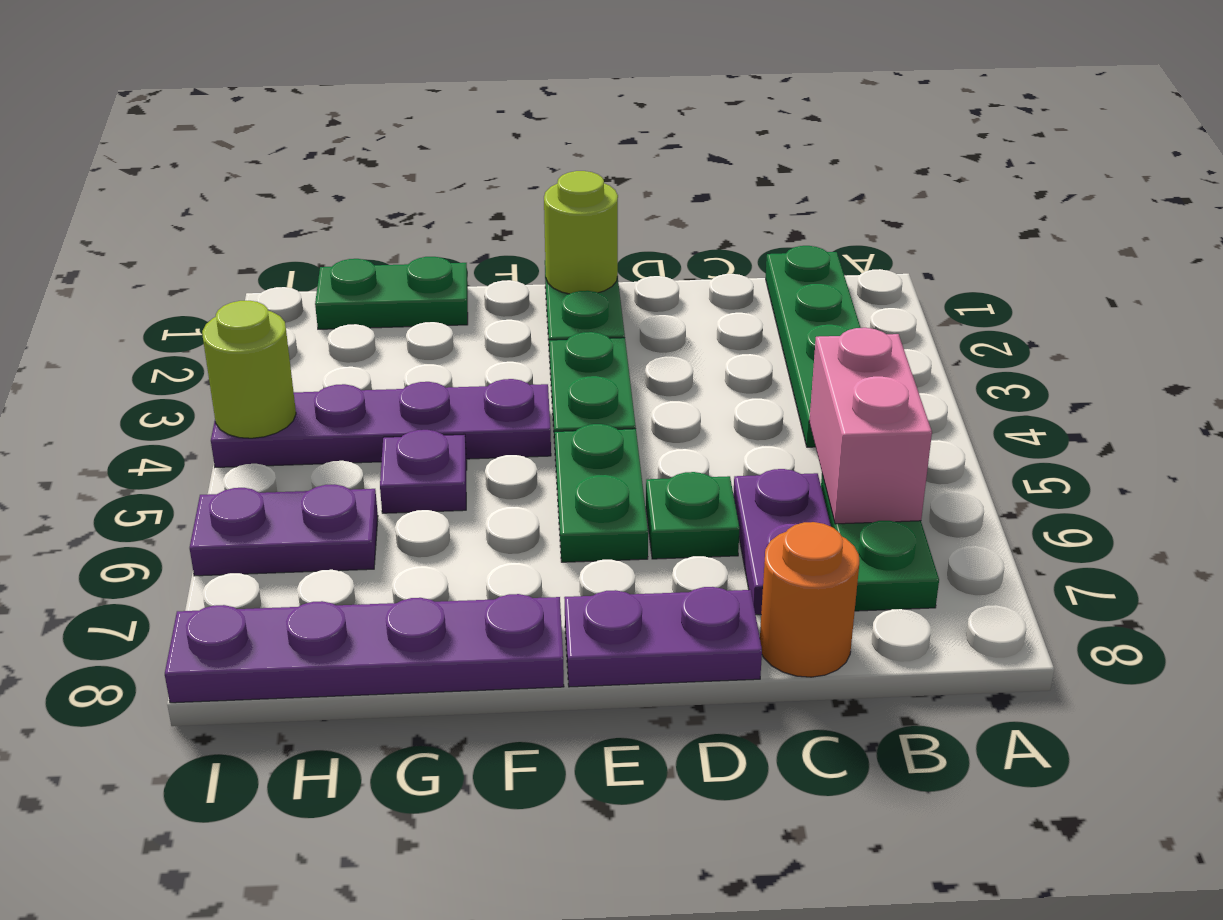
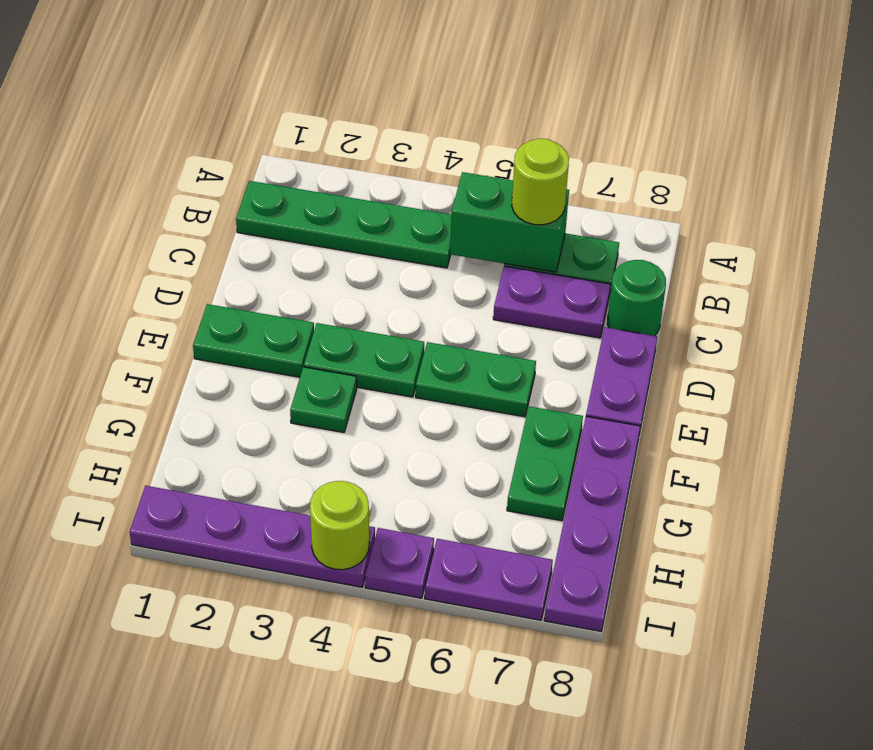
pink brick B5:B6 level 2 -> green brick B5:B6 level 2
orange round brick C8 level 1 -> green round brick C8 level 1
green plate D6 level 1 -> green plate F3 level 1
lime round brick E1 level 2 -> lime round brick B6 level 3
purple plate F4:I4 level 1 -> purple plate I1:I4 level 1
green plate G1:H1 level 1 -> green plate F7:G7 level 1
purple plate G5 level 1 -> purple plate I5 level 1
purple plate H6:I6 level 1 -> purple plate I6:I7 level 1

